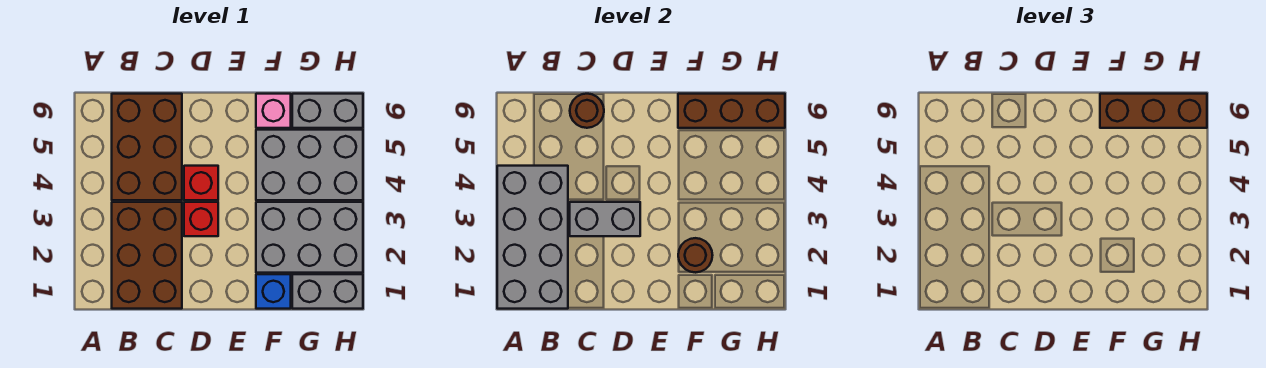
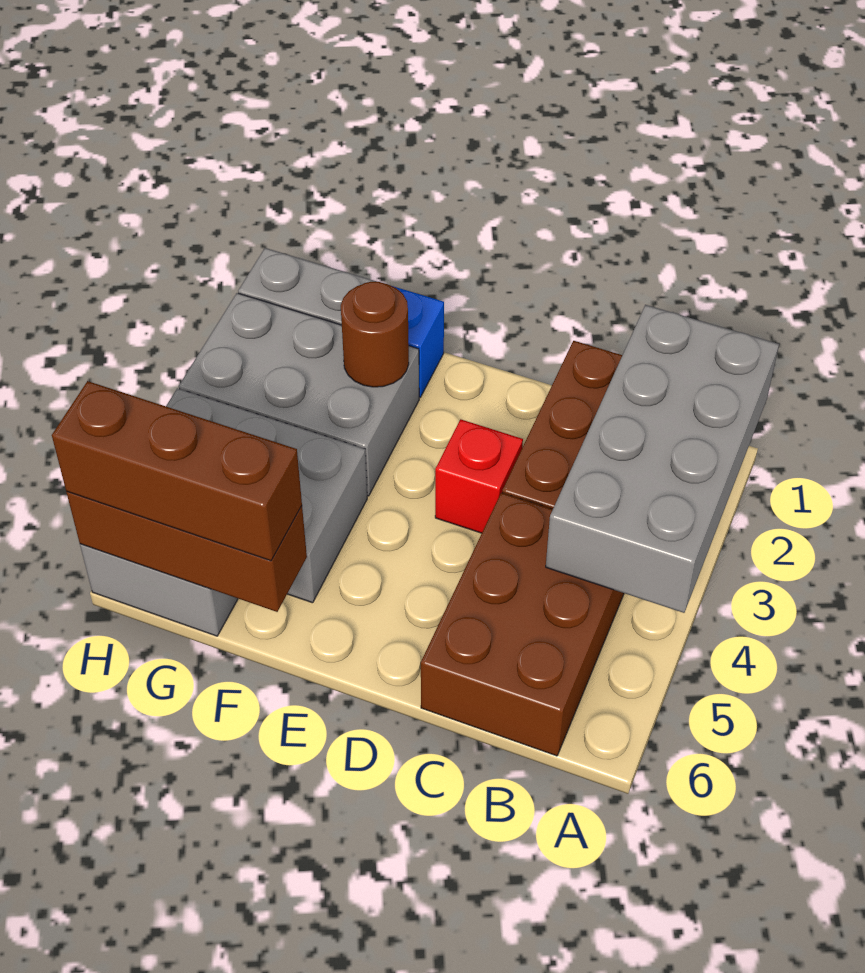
grey brick C3:D3 level 2 -> none
brown round brick C6 level 2 -> none
red brick D4 level 1 -> none
pink brick F6 level 1 -> none

